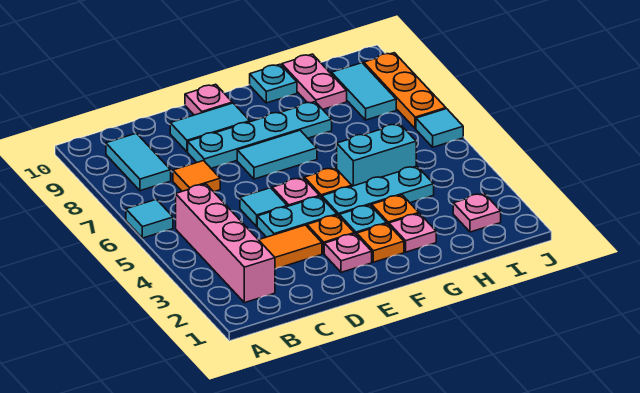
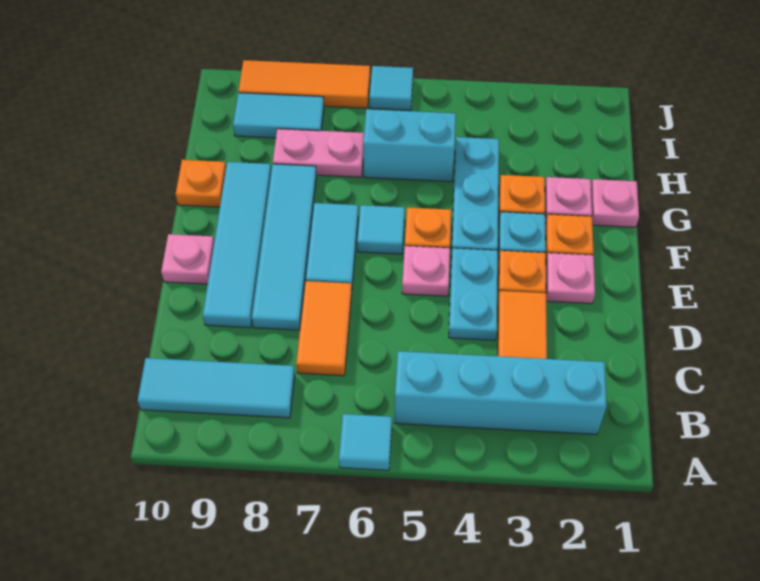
pink brick B2:B5 level 1 -> cyan brick B2:B5 level 1
cyan tile B8:B9 level 1 -> cyan tile B8:B10 level 1
orange tile C7 level 1 -> orange tile C7:D7 level 1
cyan tile D5 level 1 -> cyan tile F6 level 1
cyan plate D8:G8 level 1 -> cyan tile D8:G8 level 1
cyan tile D9:E9 level 1 -> cyan tile D9:G9 level 1
cyan brick G5:H5 level 1 -> cyan brick H5:H6 level 1
cyan plate G10 level 1 -> orange plate G10 level 1
pink plate H9:H10 level 1 -> pink plate H7:H8 level 1
pink plate I2 level 1 -> pink plate G1 level 1
orange plate J7:J9 level 1 -> orange tile J7:J9 level 1

